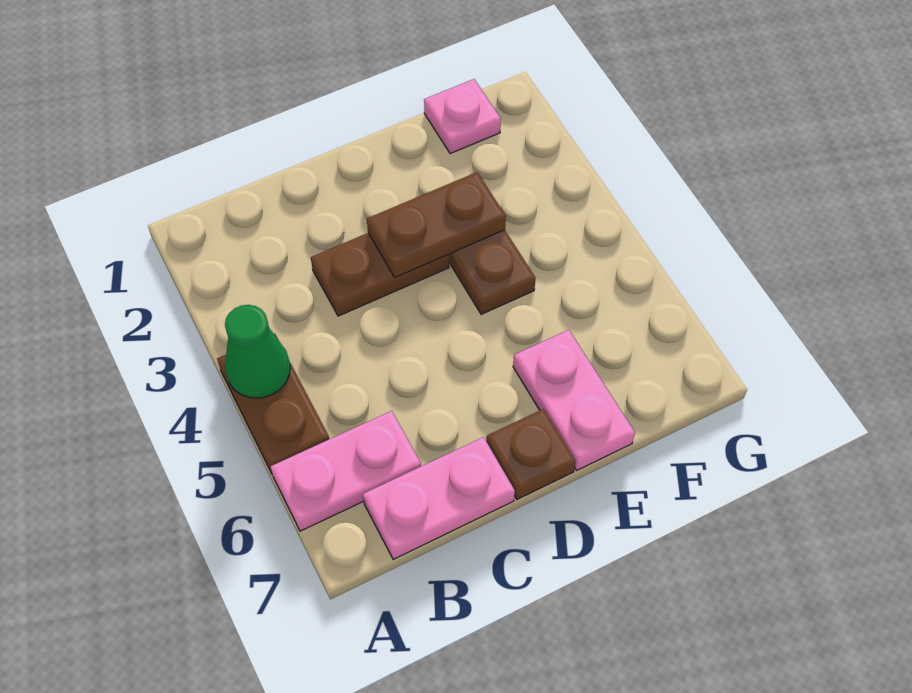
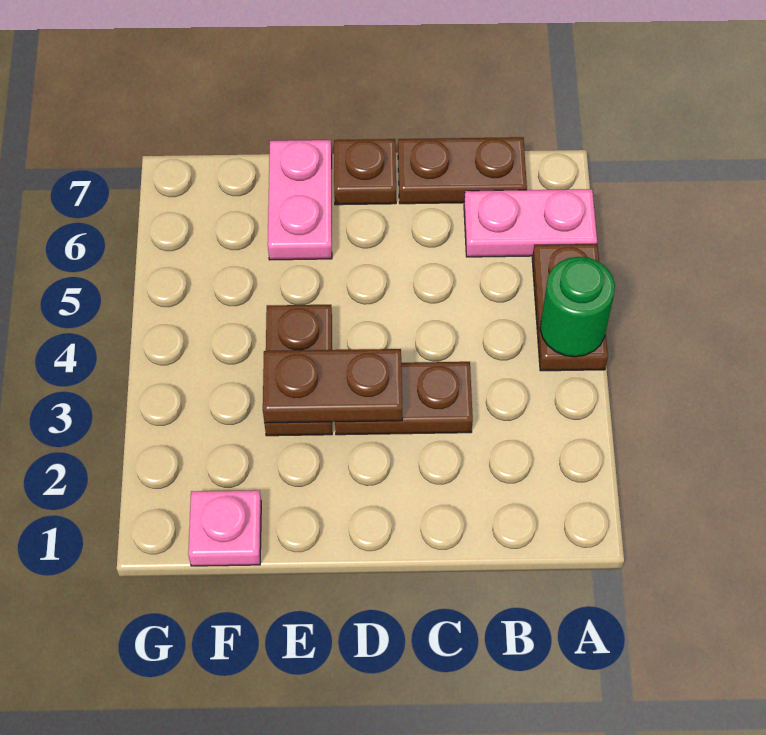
green cone A4 level 2 -> green round brick A4 level 2
pink plate B7:C7 level 1 -> brown plate B7:C7 level 1

